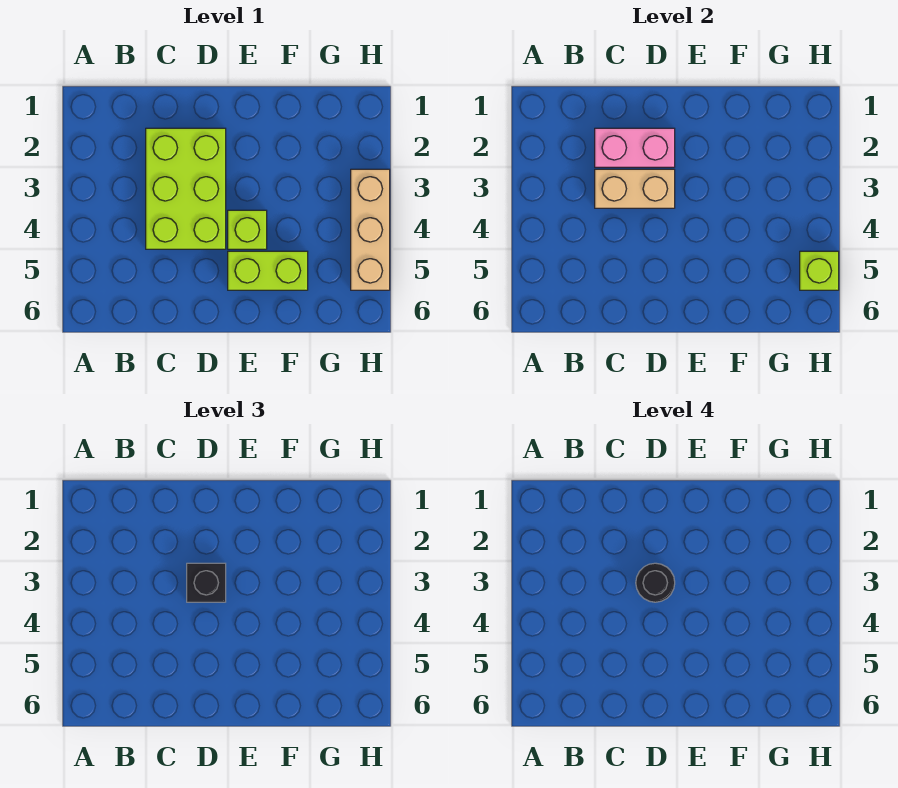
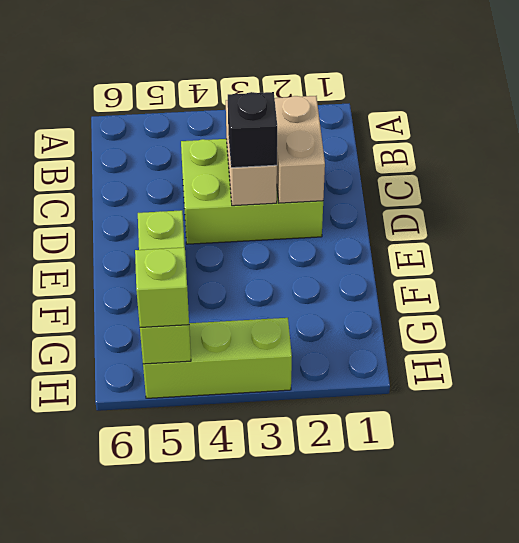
pink brick C2:D2 level 2 -> tan brick C2:D2 level 2
black round brick D3 level 4 -> none
lime brick E4 level 1 -> lime brick H5 level 3
tan brick H3:H5 level 1 -> lime brick H3:H5 level 1

